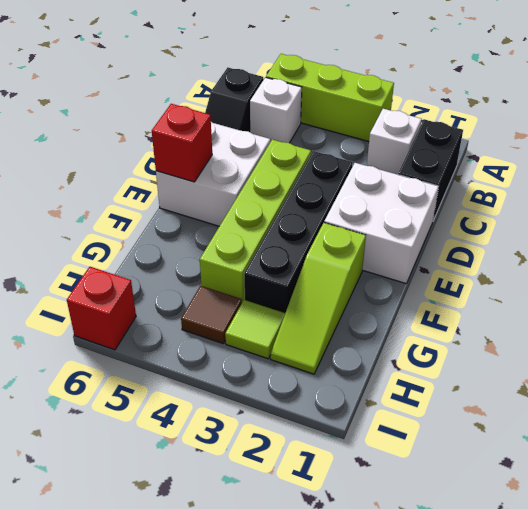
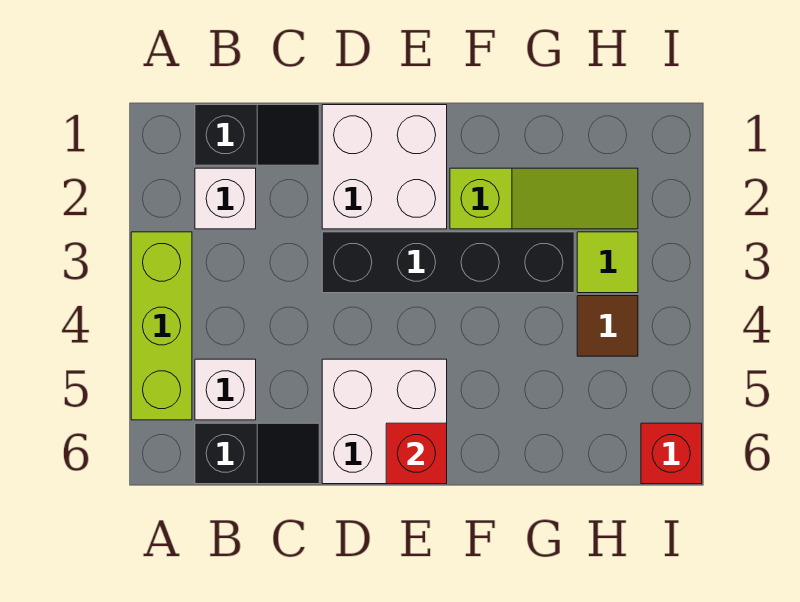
black brick B1:C1 level 1 -> black slope B1:C1 level 1 top B
lime brick D4:G4 level 1 -> none

